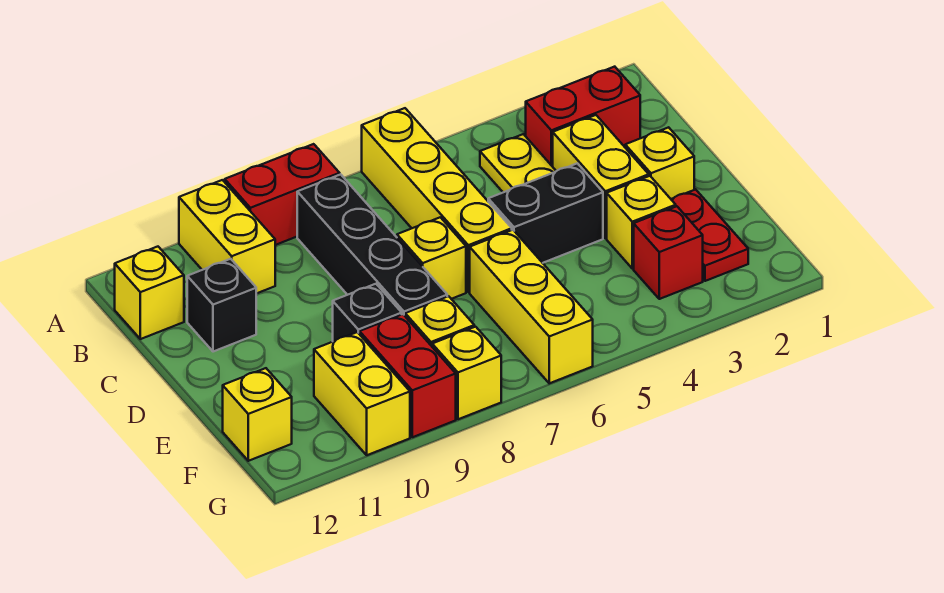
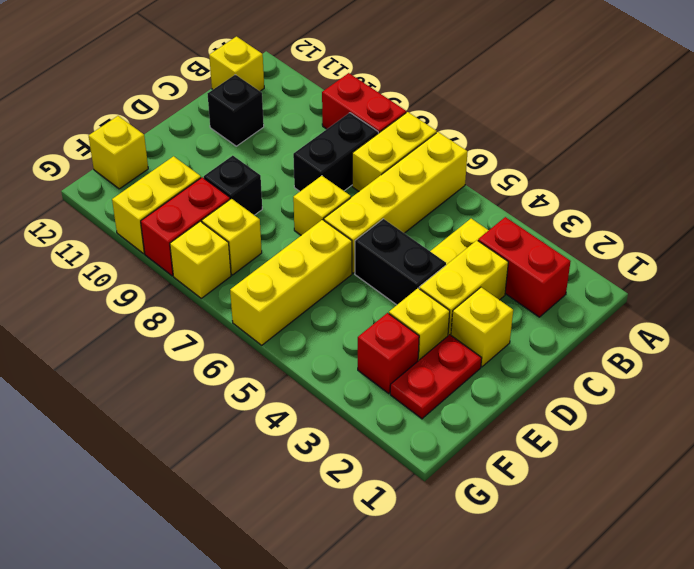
yellow brick A10:B10 level 1 -> yellow brick A7:B7 level 1
black brick B8:E8 level 1 -> black brick B8:C8 level 1

